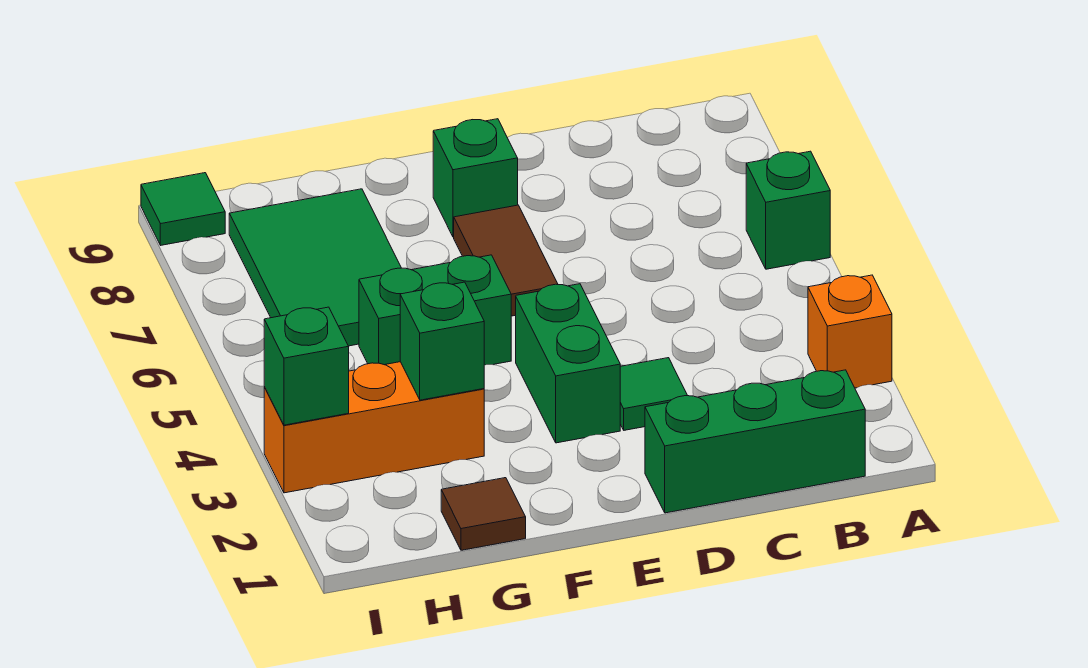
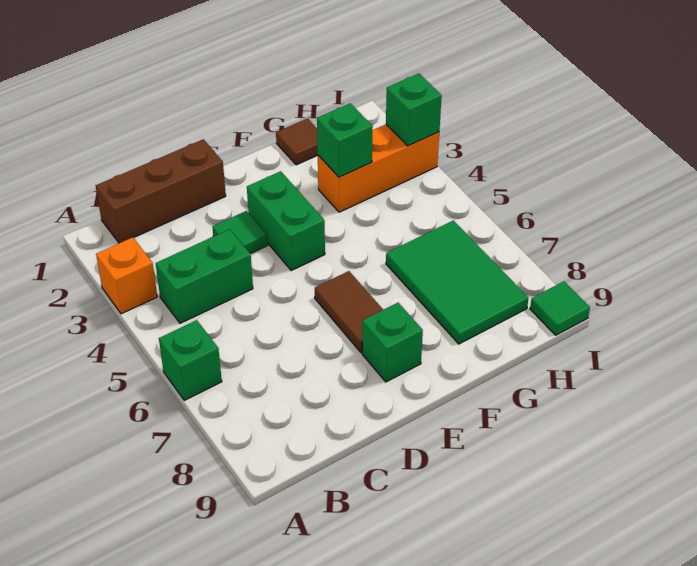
green brick B1:D1 level 1 -> brown brick B1:D1 level 1
green brick F5:G5 level 1 -> green brick B4:C4 level 1

